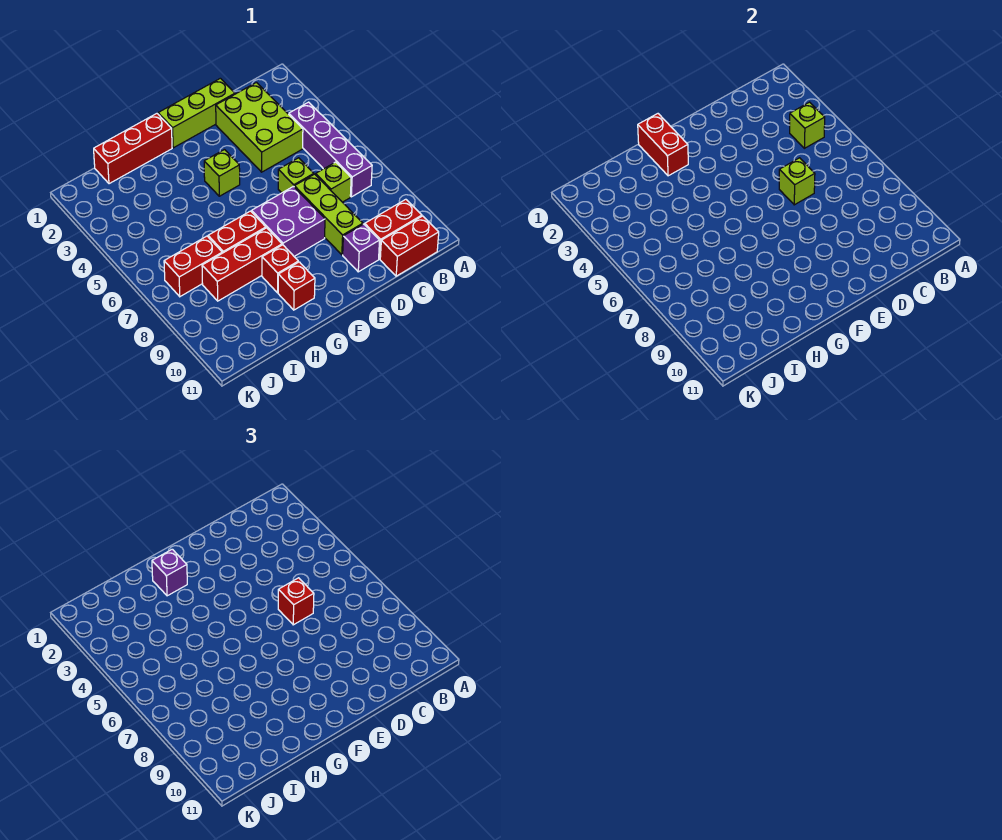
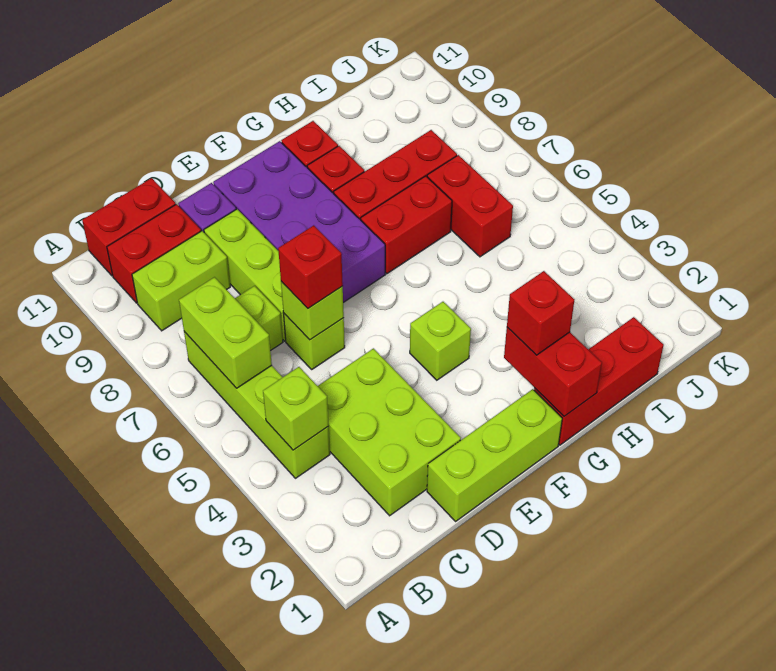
purple brick B4:B7 level 1 -> lime brick B4:B7 level 1
none -> lime brick B6:B7 level 2
none -> lime brick B9:C9 level 1
purple brick E7:F8 level 1 -> purple brick E7:F10 level 1
purple brick G2 level 3 -> red brick G2 level 3
red brick I7:J7 level 1 -> red brick I6:I7 level 1

